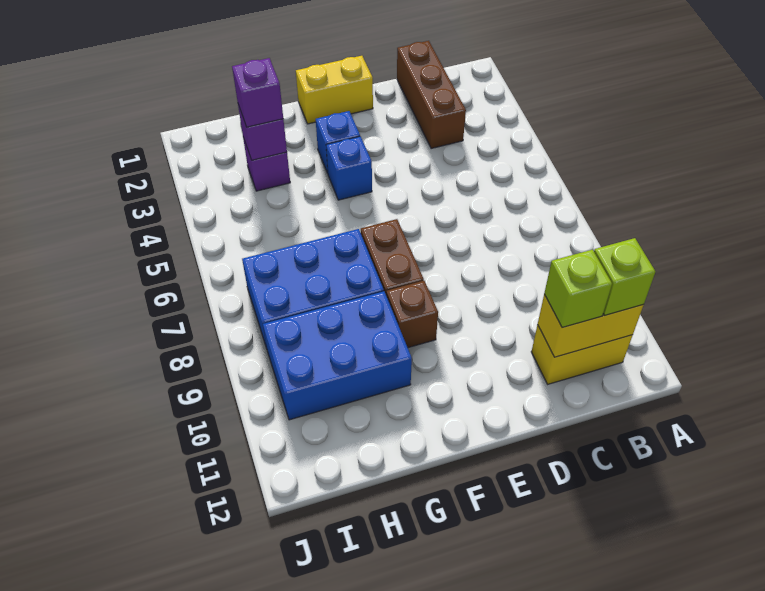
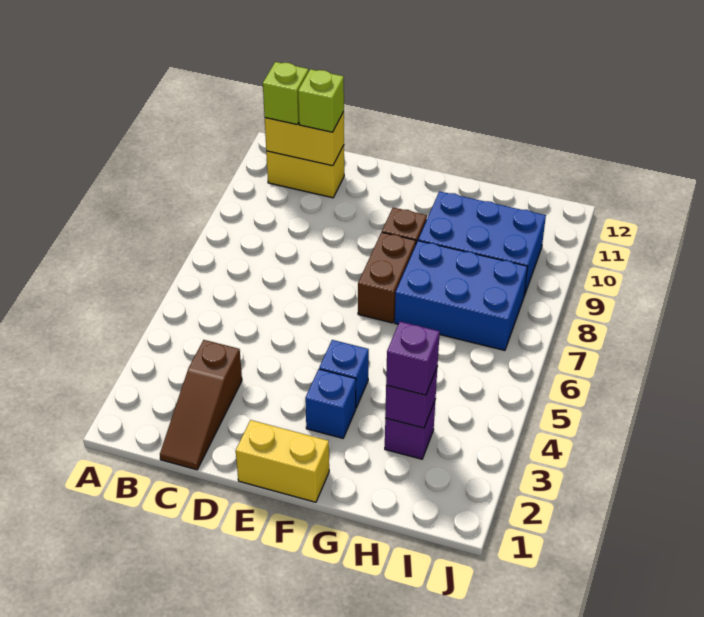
brown brick C1:C3 level 1 -> brown slope C1:C3 level 1 top 3

